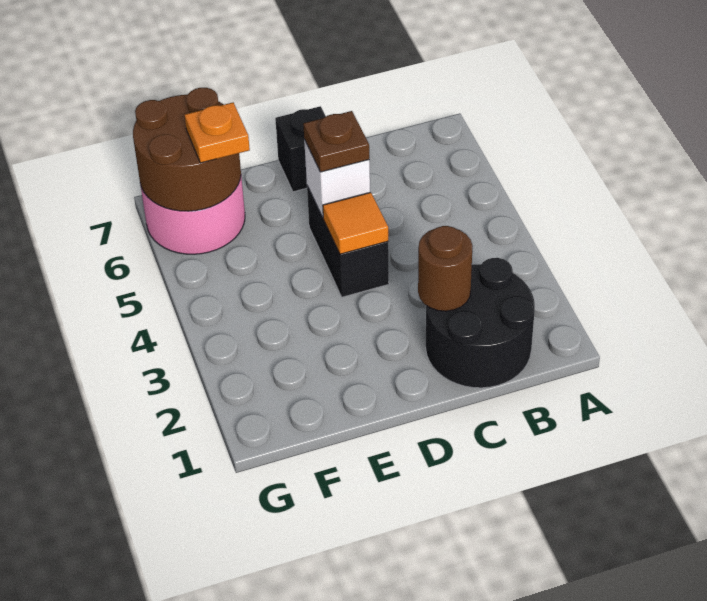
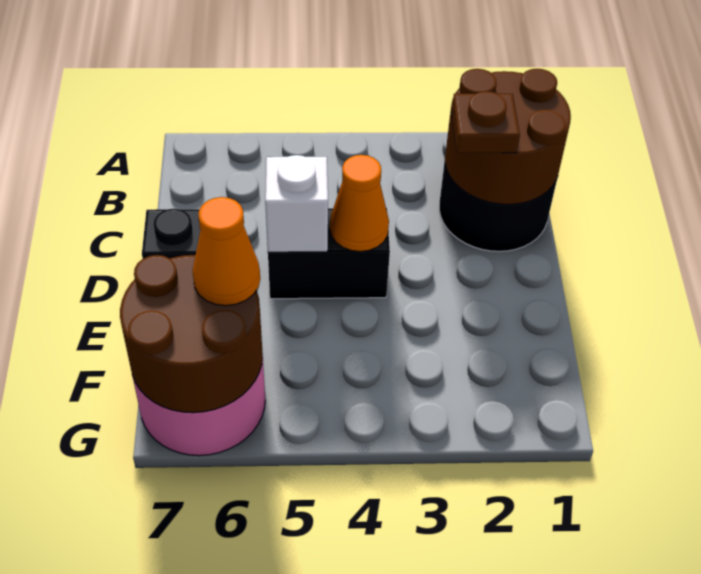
brown round brick C2 level 2 -> brown round brick B1:C2 level 2
orange tile D4 level 2 -> orange cone D4 level 2
brown plate D5 level 3 -> brown plate C2 level 3
orange plate F6 level 3 -> orange cone F6 level 3

